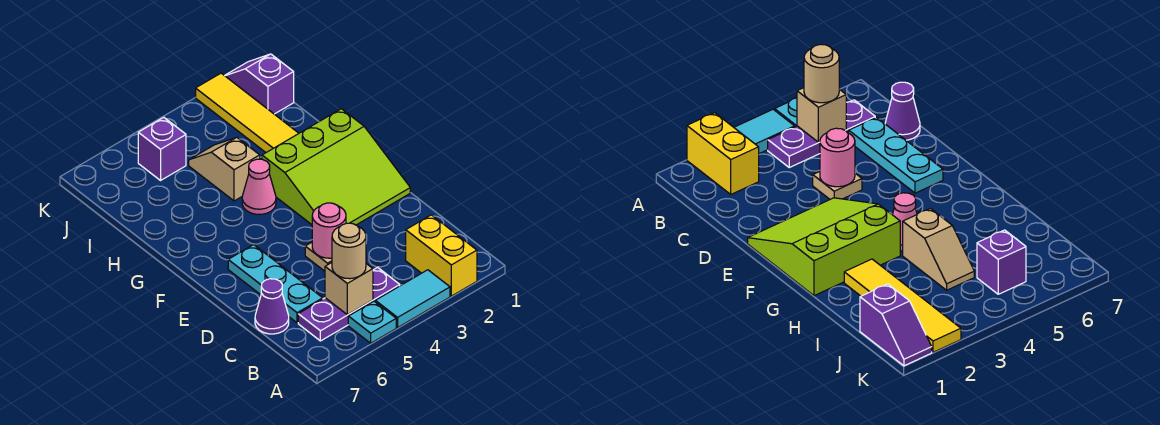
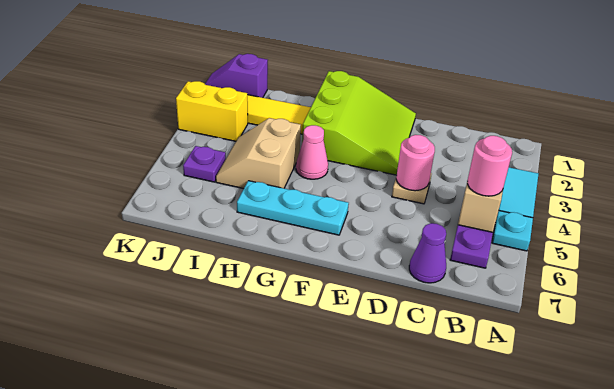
yellow brick A2:B2 level 1 -> yellow brick J3:K3 level 1
tan round brick B5 level 3 -> pink round brick B5 level 3
cyan plate C6:E6 level 1 -> cyan plate F6:H6 level 1
tan slope H4:I4 level 1 top H -> tan slope H4:I5 level 1 top H
purple brick J5 level 1 -> purple plate J5 level 1

